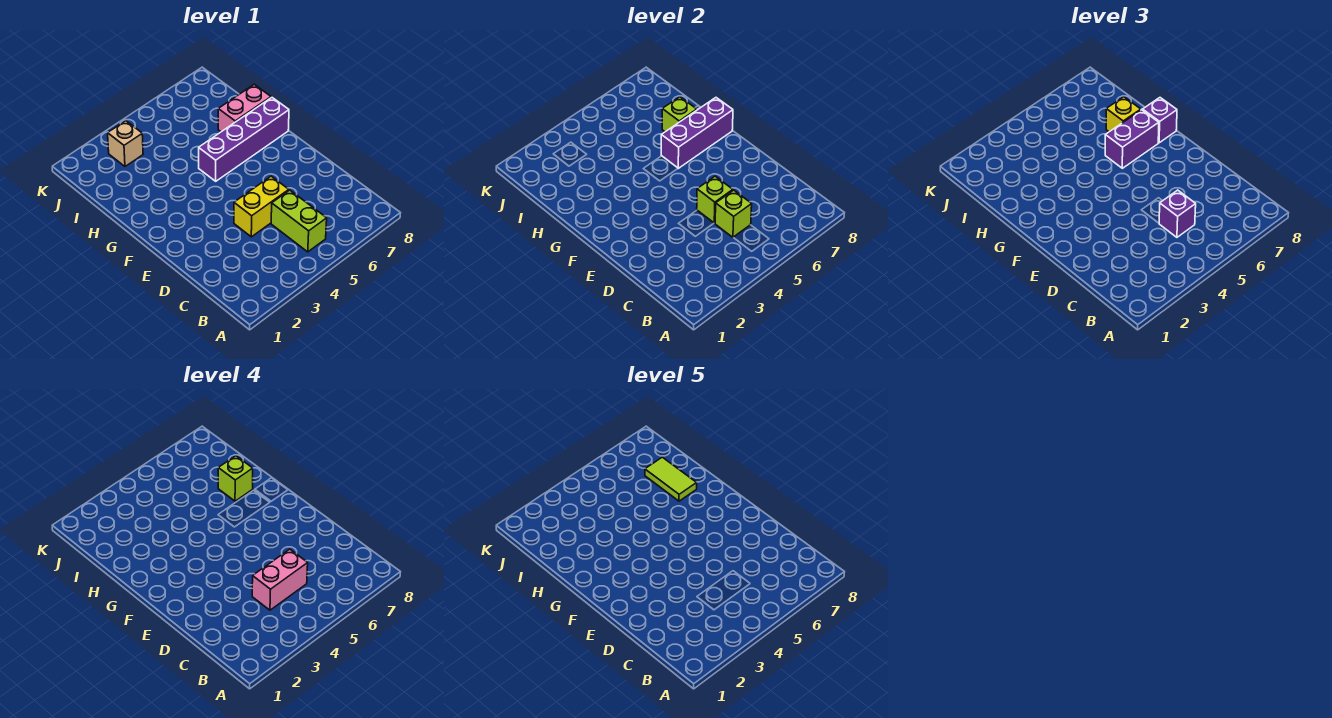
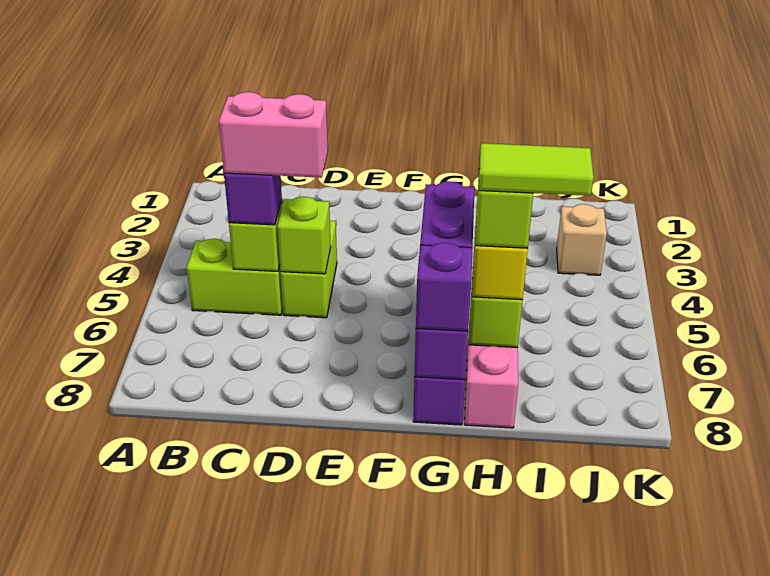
pink brick C4:C5 level 4 -> pink brick C5:D5 level 4
yellow brick D4:D5 level 1 -> lime brick D4:D5 level 1

